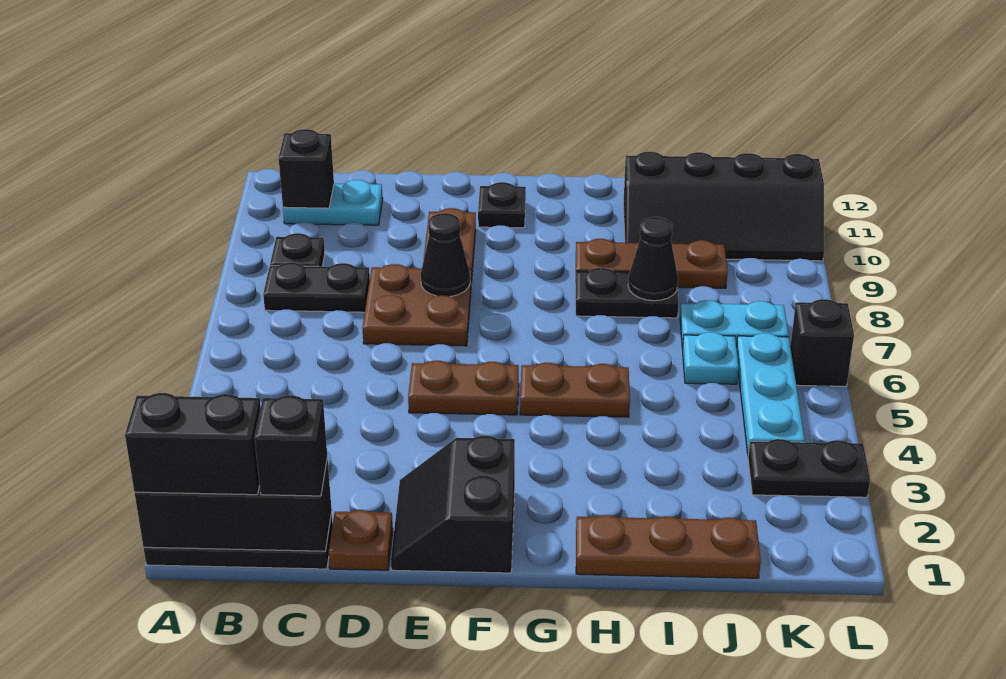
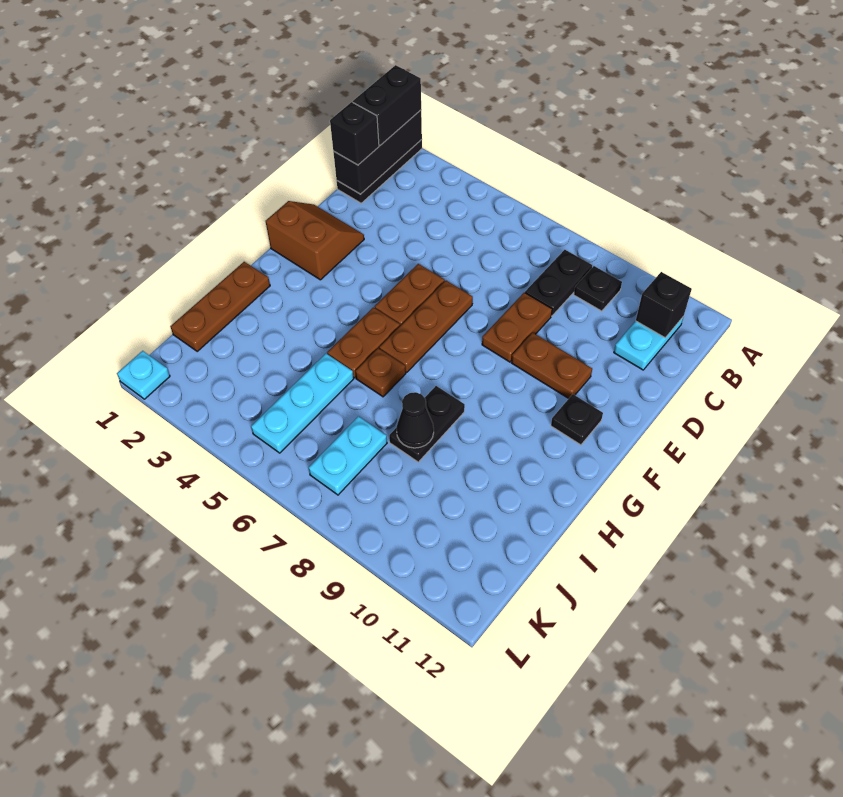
brown plate D1 level 1 -> brown plate H6 level 1
brown plate D7:E8 level 1 -> brown plate D8:E8 level 1
black slope E1:F2 level 1 top F -> brown slope E1:F2 level 1 top F
black cone E8 level 2 -> none
brown plate H9:J9 level 1 -> brown plate E6:G6 level 1
black slope I10:L11 level 1 top 11 -> none
cyan plate J6 level 1 -> cyan plate L1 level 1
black plate K3:L3 level 1 -> none
cyan plate K4:K6 level 1 -> cyan plate I5:K5 level 1
black brick L6 level 1 -> none

